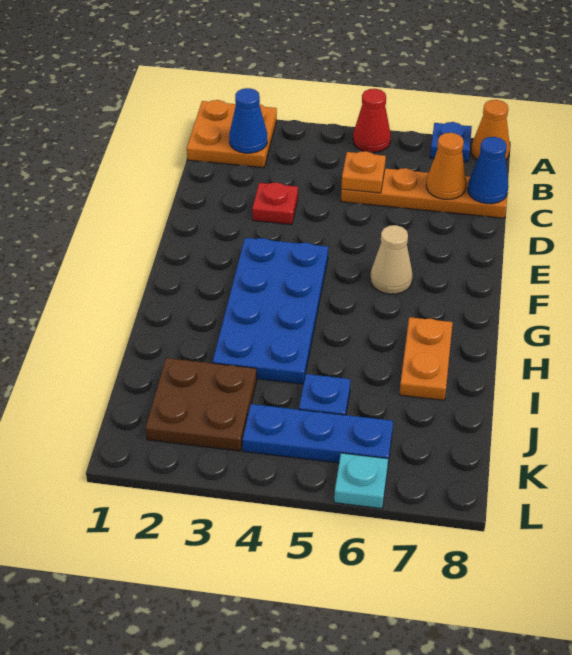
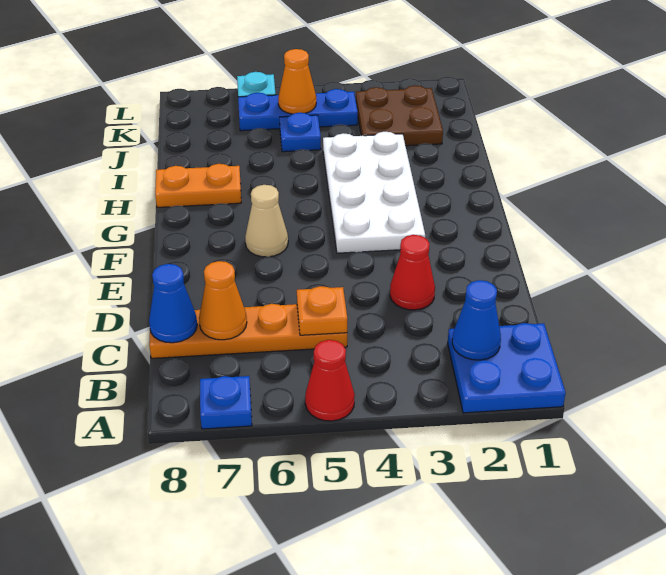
orange plate A1:B2 level 1 -> blue plate A1:B2 level 1
orange cone A8 level 1 -> orange cone K5 level 2
red plate D3 level 1 -> red cone D3 level 1
blue plate F3:I4 level 1 -> white plate F3:I4 level 1
orange plate H7:I7 level 1 -> orange plate H7:H8 level 1

